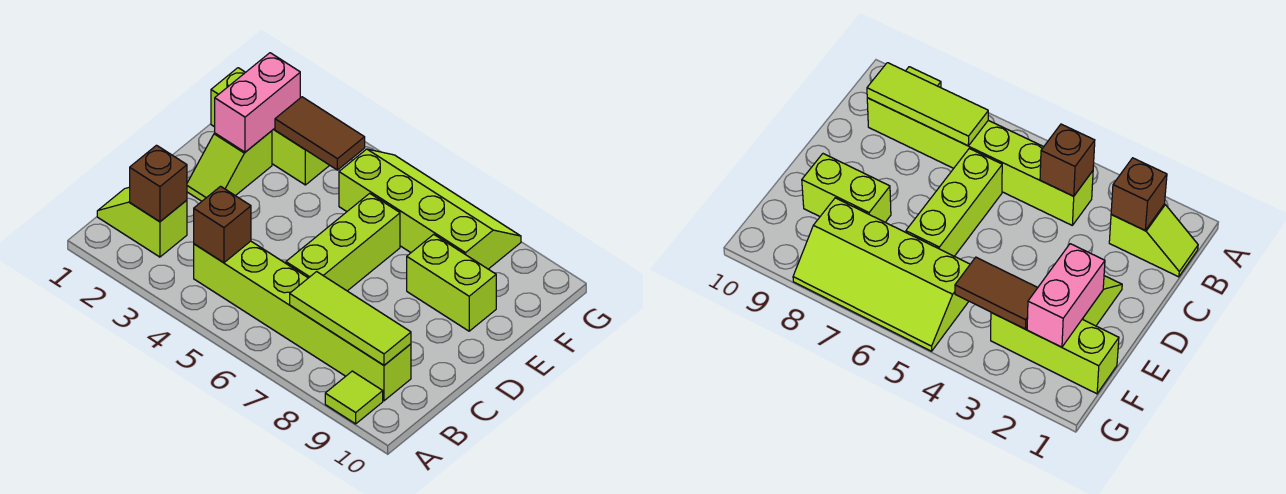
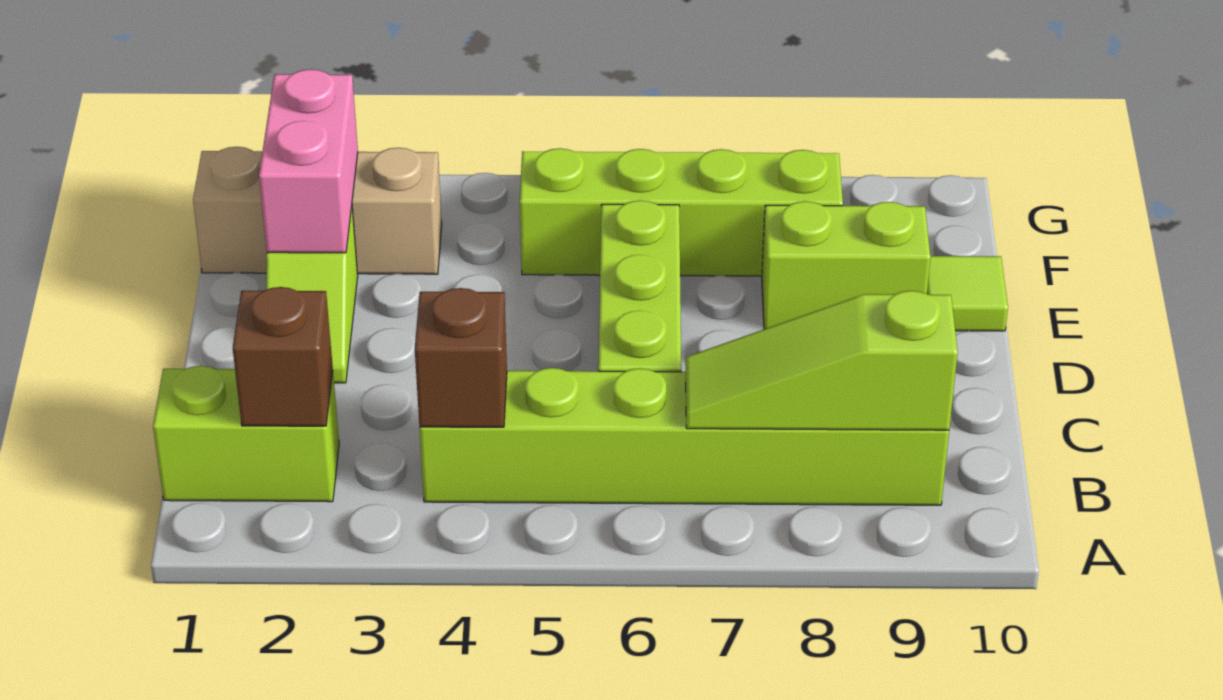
lime tile A9 level 1 -> lime tile E10 level 1
lime slope B1:B2 level 1 top 2 -> lime brick B1:B2 level 1
lime tile B7:B9 level 2 -> lime slope B7:B9 level 2 top 9
lime brick F1:F3 level 1 -> tan brick F1:F3 level 1
brown tile F3:F4 level 2 -> none

